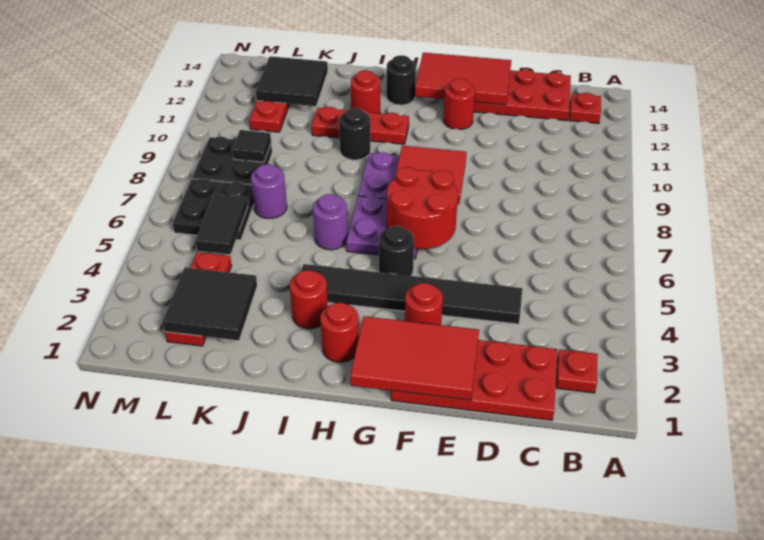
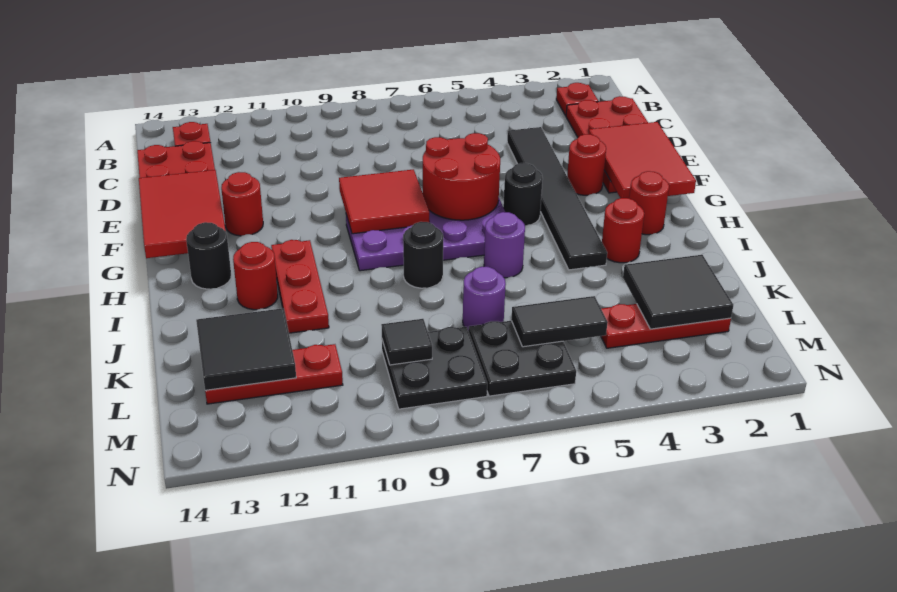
black round brick I10 level 1 -> black round brick I8 level 1

